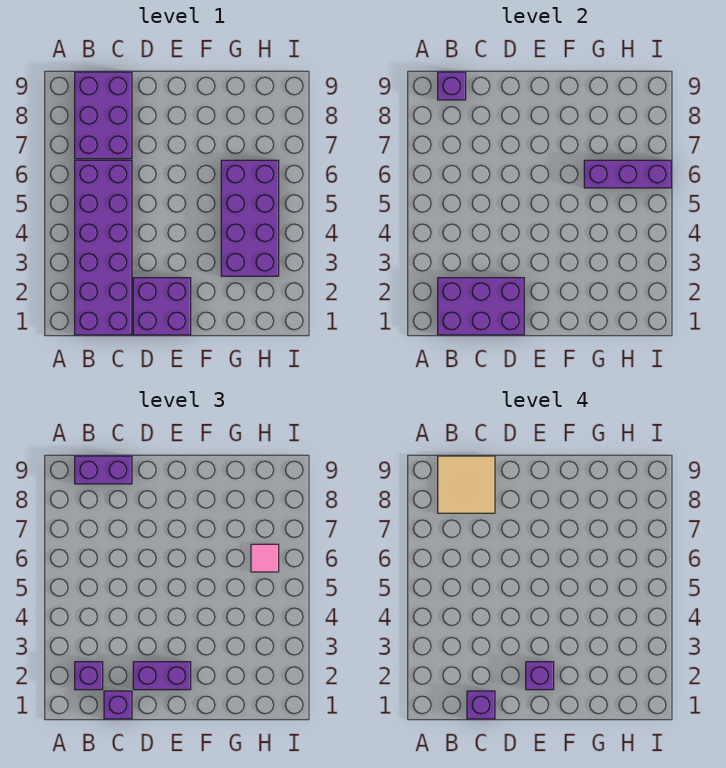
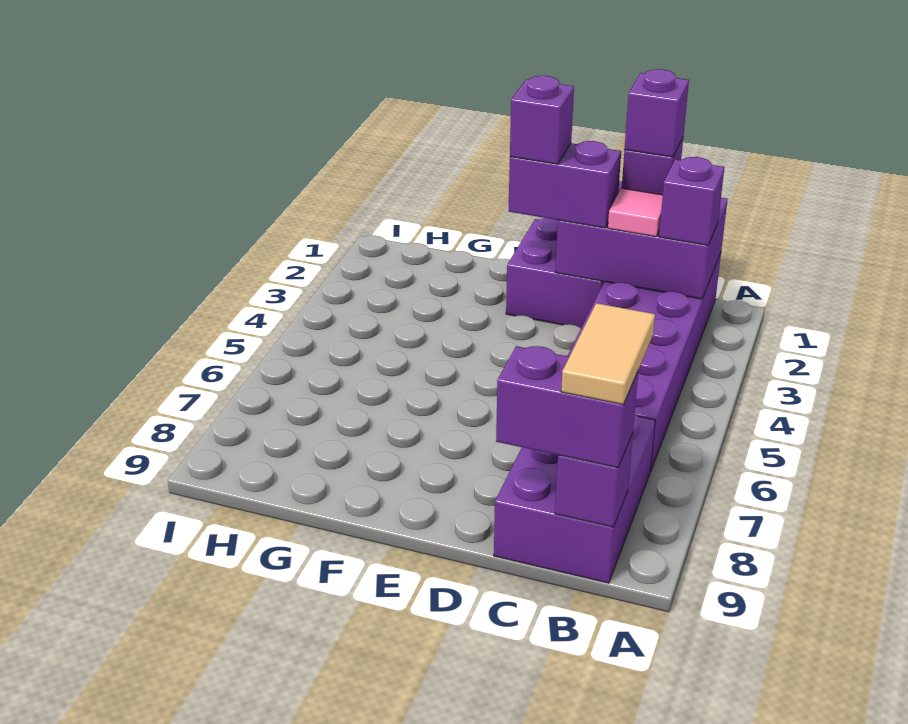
tan tile B8:C9 level 4 -> tan tile B8:B9 level 4
purple brick G3:H6 level 1 -> none
purple brick G6:I6 level 2 -> none
pink tile H6 level 3 -> pink tile C2 level 3

